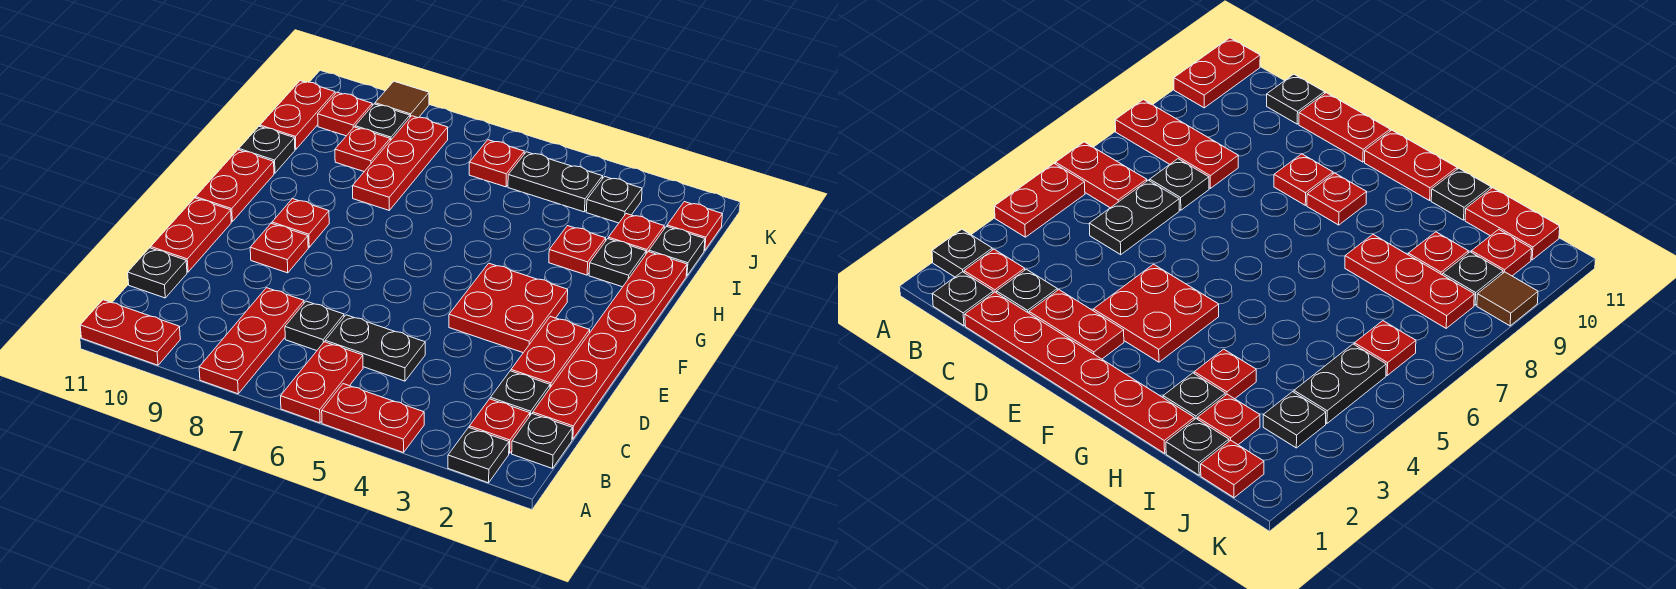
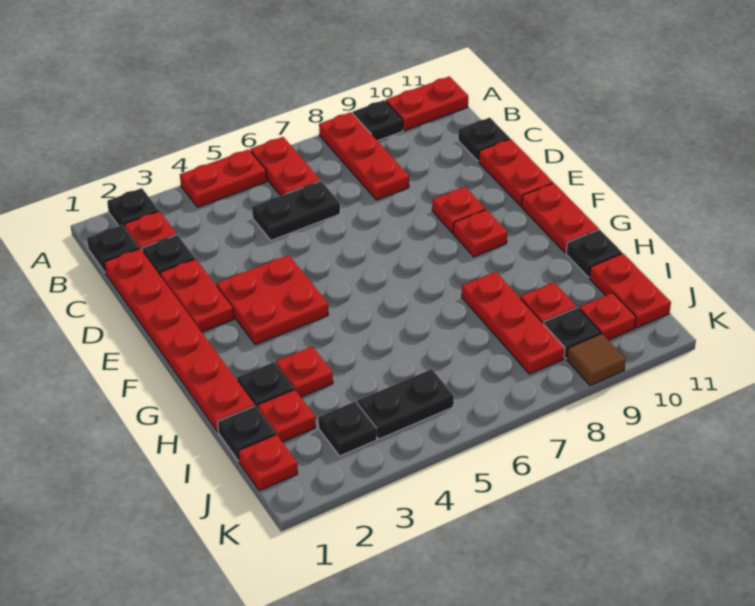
black plate C7 level 1 -> black plate A9 level 1
red plate J6 level 1 -> none

